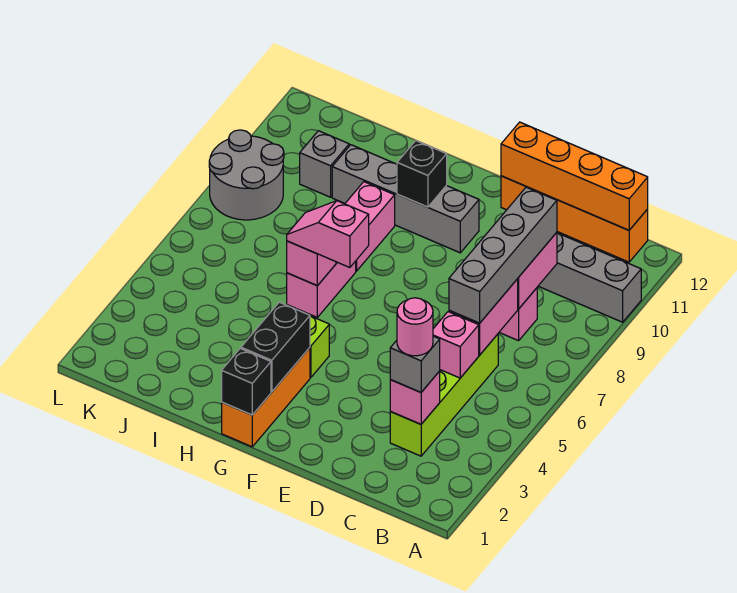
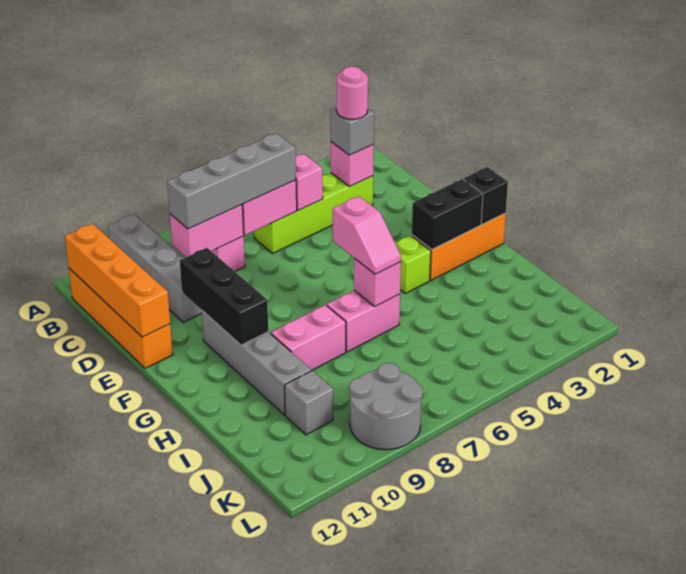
black brick G10 level 2 -> black brick E10:G10 level 2

